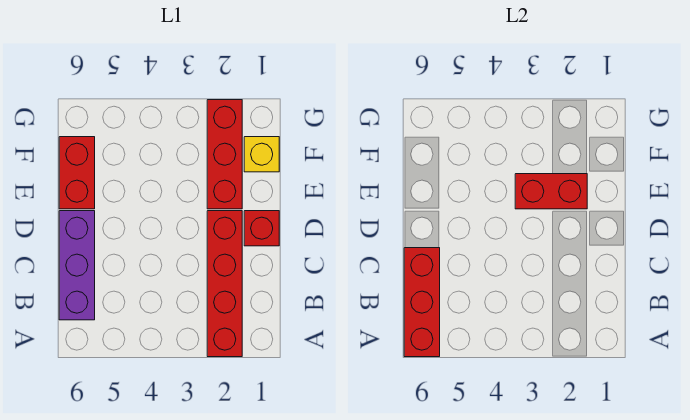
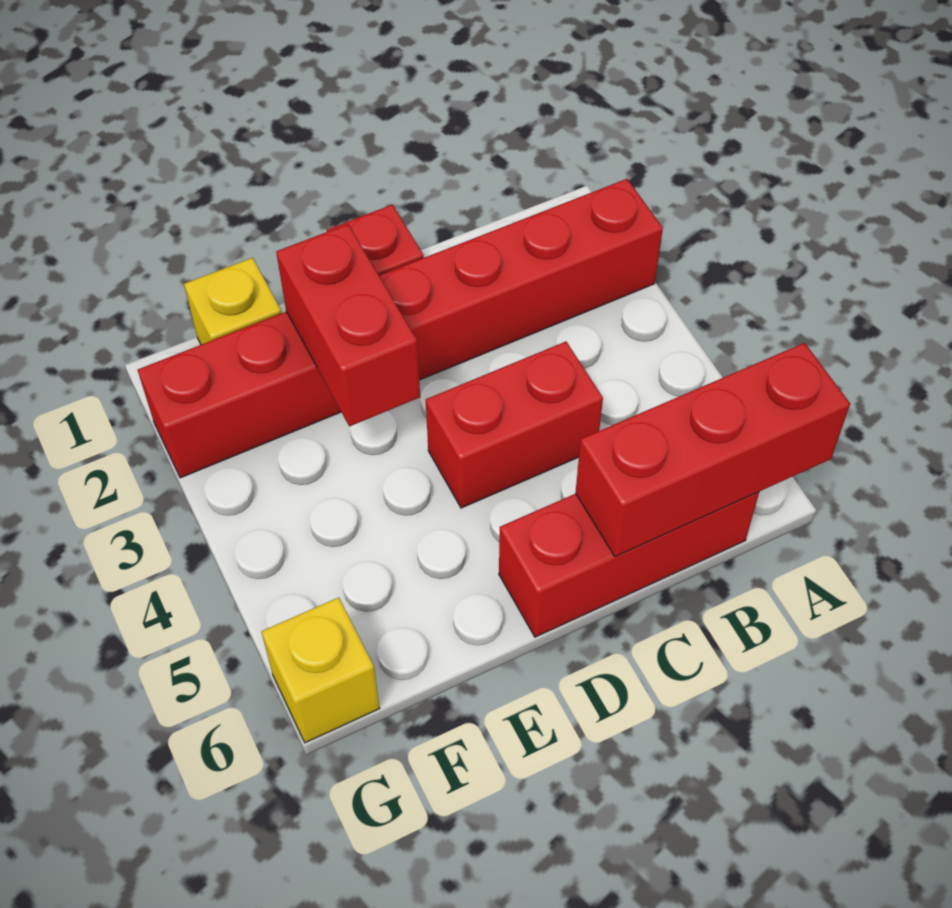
purple brick B6:D6 level 1 -> red brick B6:D6 level 1
red brick E6:F6 level 1 -> red brick C4:D4 level 1
none -> yellow brick G6 level 1

